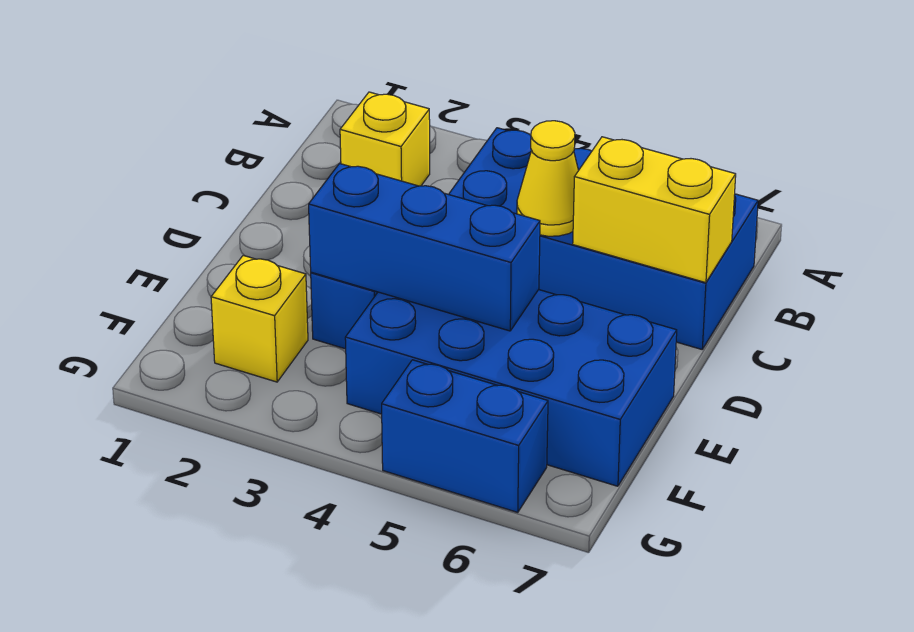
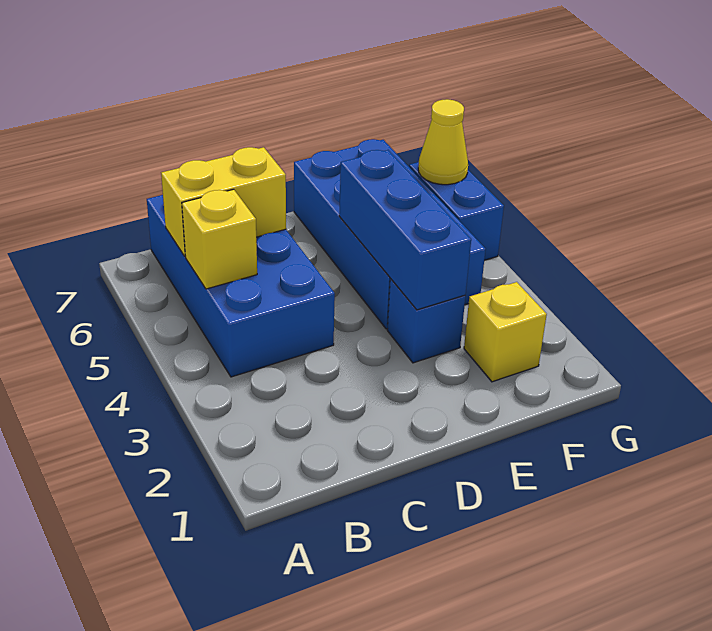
yellow brick B2 level 1 -> yellow brick B5 level 2
yellow cone C5 level 2 -> yellow cone G6 level 2
yellow brick C6:C7 level 2 -> yellow brick B6:C6 level 2

